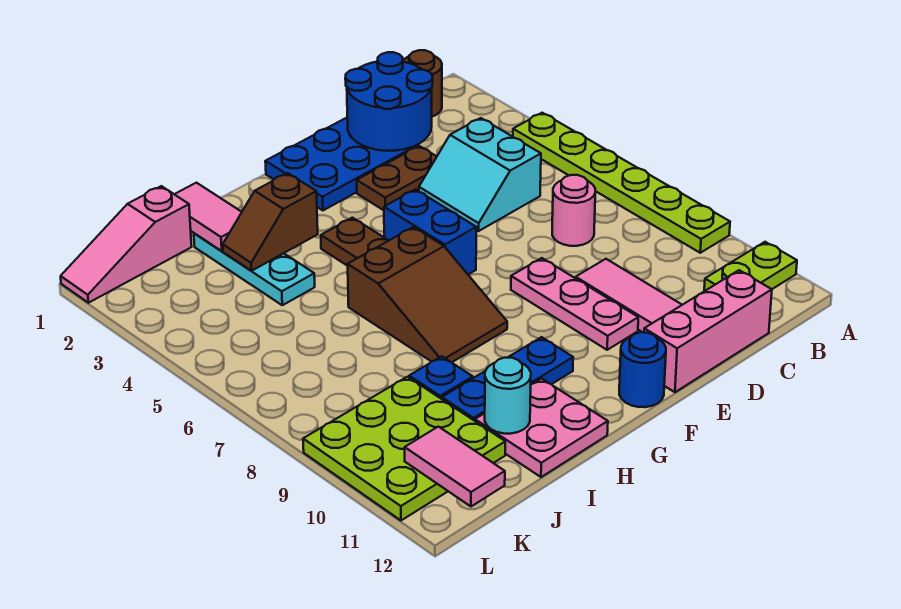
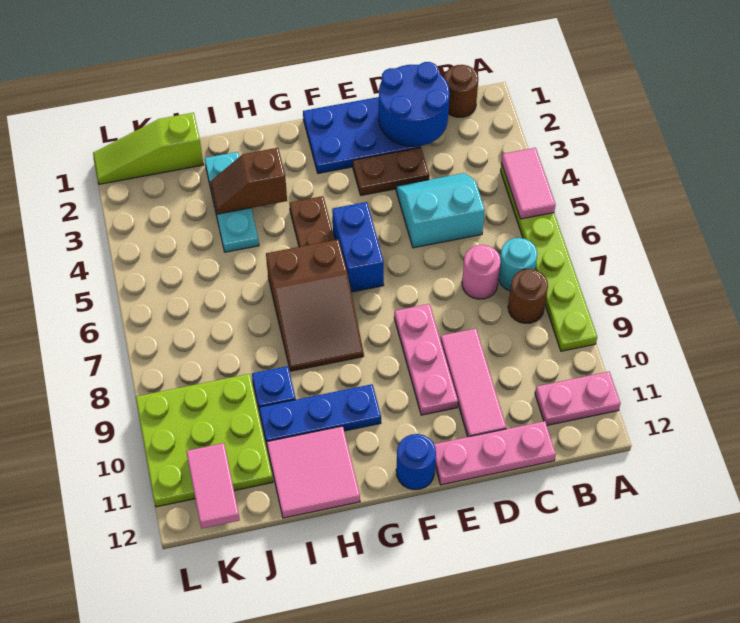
lime plate A11:B11 level 1 -> pink plate A11:B11 level 1
none -> brown round brick B8 level 1
cyan slope C4:D5 level 1 top C -> cyan slope C4:D5 level 1 top 5
pink brick C12:E12 level 1 -> pink plate C12:E12 level 1
pink plate H11:I12 level 1 -> pink tile H11:I12 level 1
pink tile I1:I2 level 2 -> pink tile A4:A5 level 2
cyan round brick I11 level 2 -> cyan round brick B7 level 1
pink slope J1:L1 level 1 top J -> lime slope J1:L1 level 1 top J

